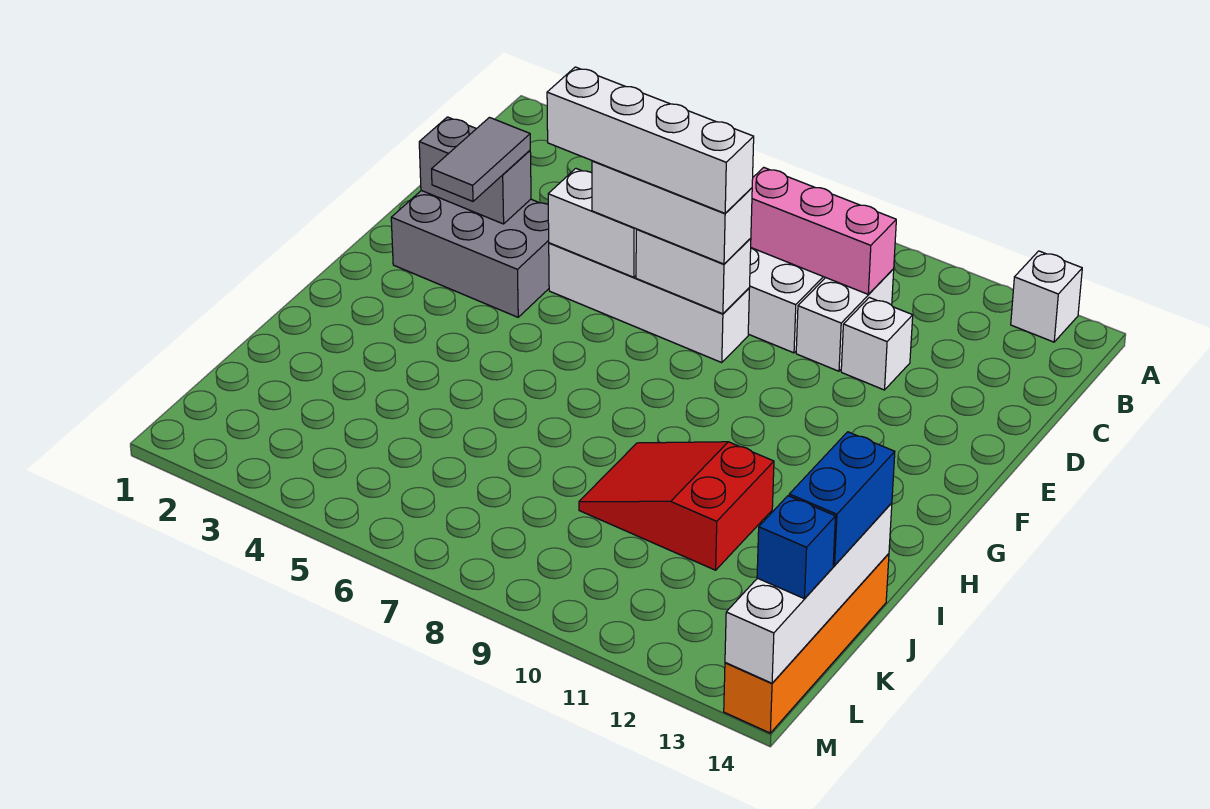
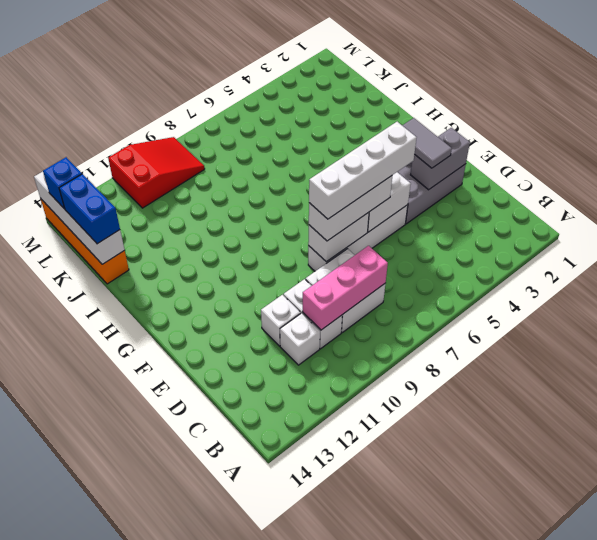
white brick A13 level 1 -> white brick C11 level 1
red slope I9:J11 level 1 top 11 -> red slope L9:M11 level 1 top 11

